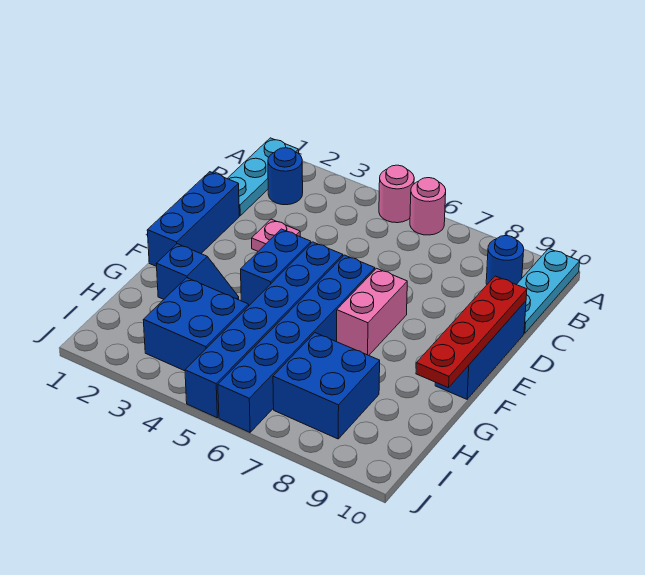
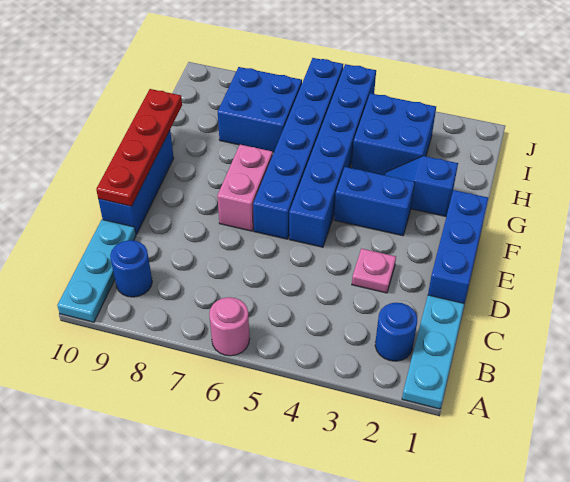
pink round brick A5 level 1 -> none
blue brick E4:F4 level 1 -> blue brick F3:F4 level 1

